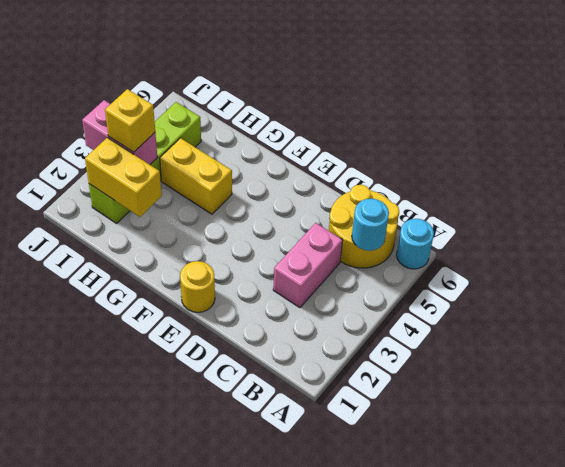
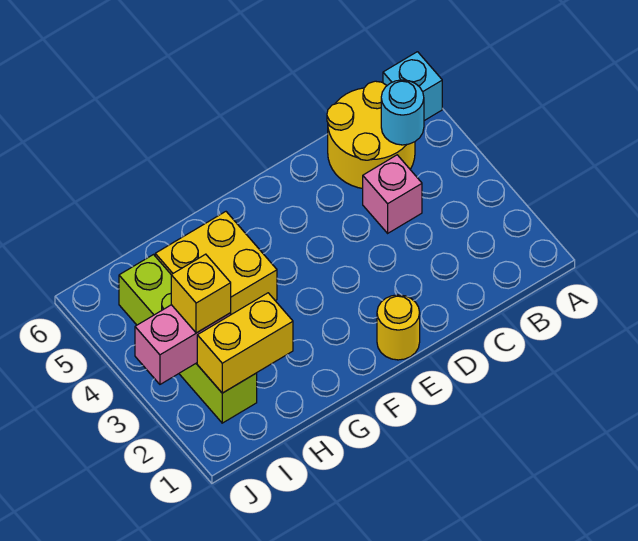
cyan round brick A6 level 1 -> cyan brick A6 level 1
pink brick C3:C4 level 1 -> pink brick C4 level 1
yellow brick G4:H4 level 1 -> yellow brick G4:H5 level 1

